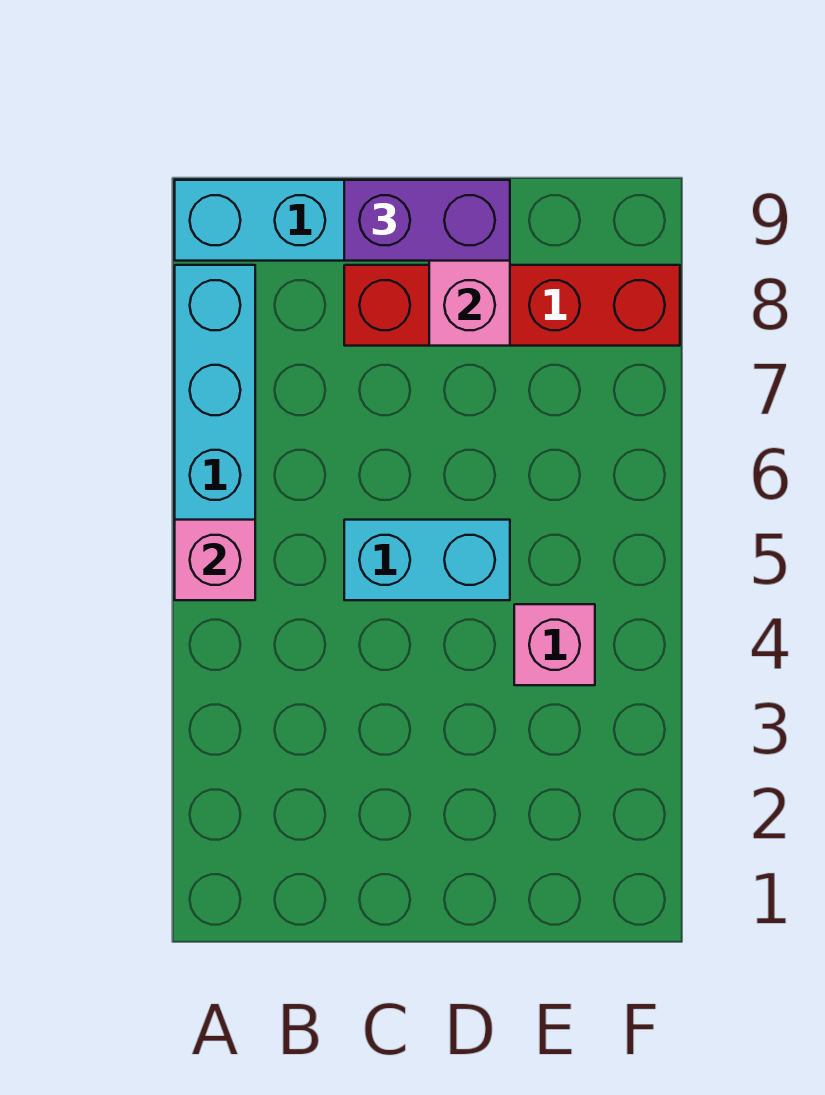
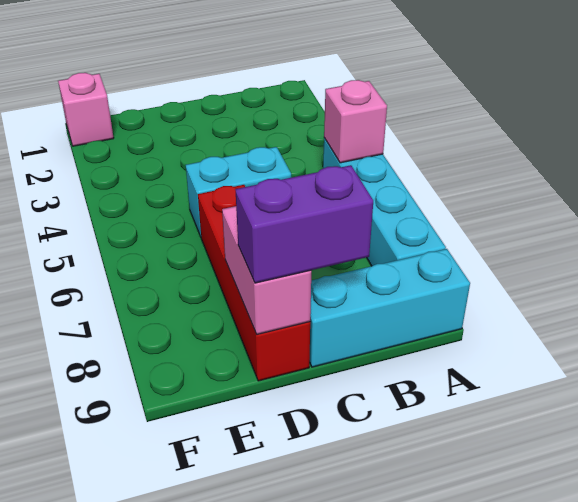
red brick C8:F8 level 1 -> red brick D6:D9 level 1
pink brick E4 level 1 -> pink brick F1 level 1

